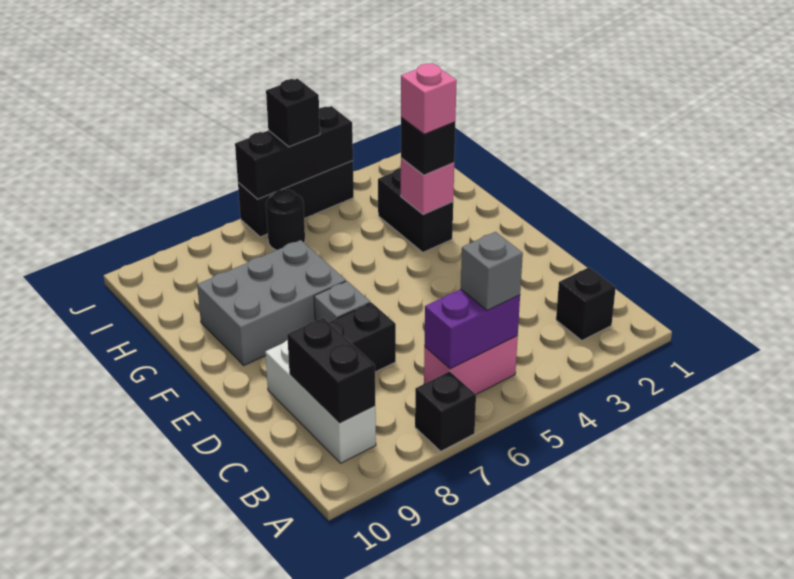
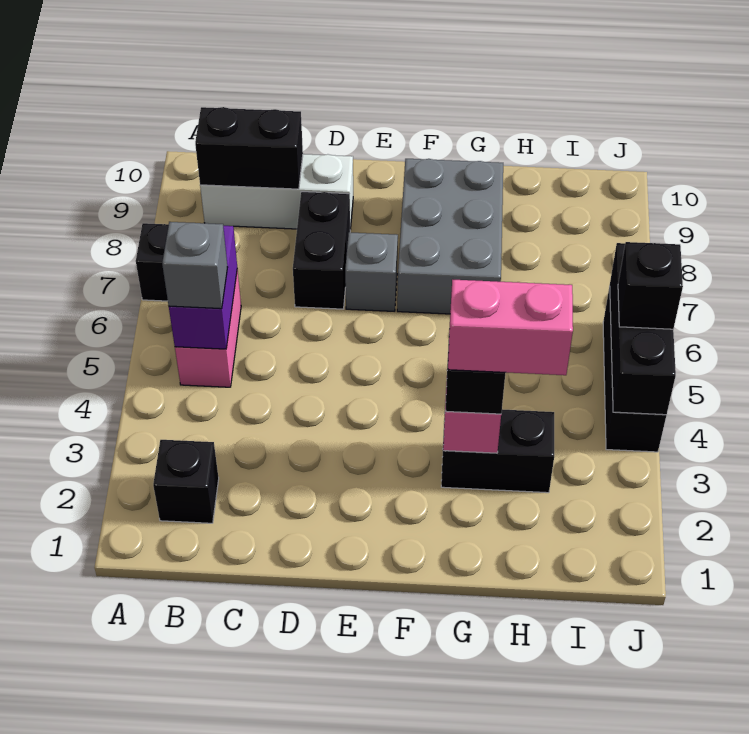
pink brick G3 level 4 -> pink brick G3:H3 level 4
black round brick I6 level 1 -> none

